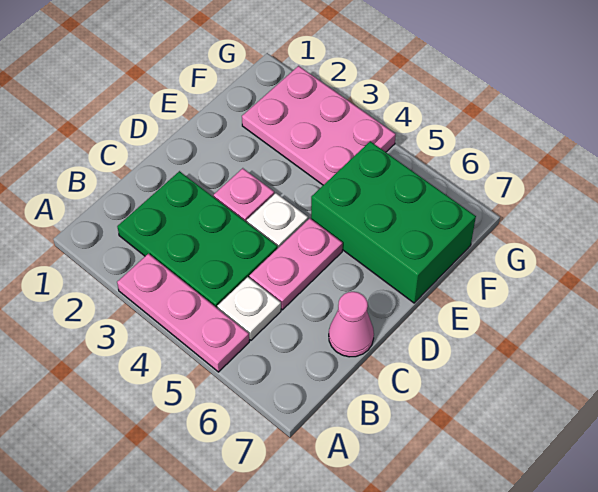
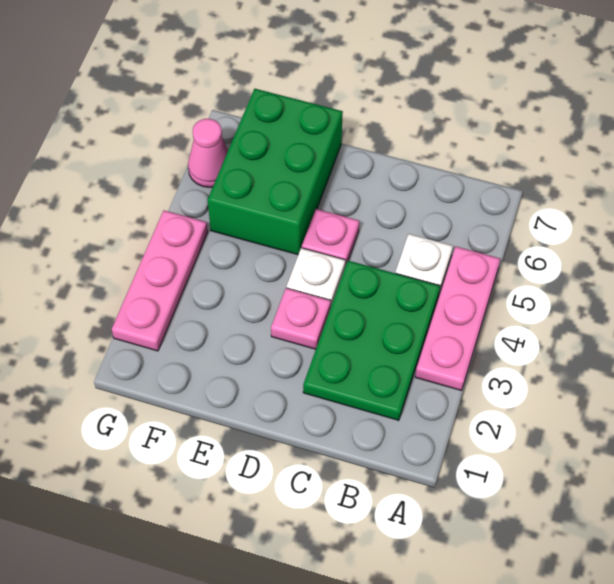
pink plate C5:D5 level 1 -> pink plate D5 level 1
pink cone C7 level 1 -> pink cone G6 level 1
pink plate F2:G4 level 1 -> pink plate G2:G4 level 1

